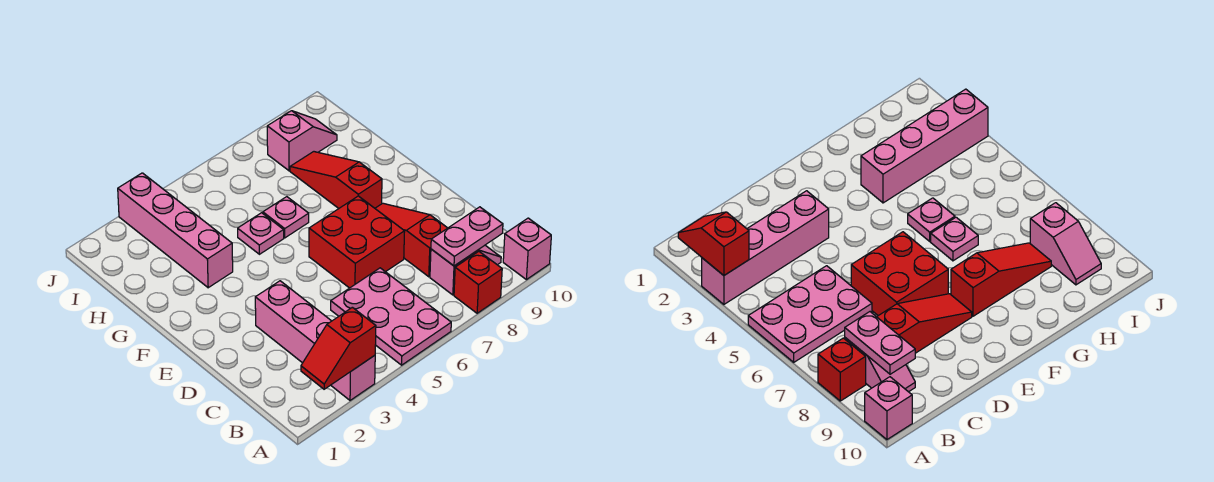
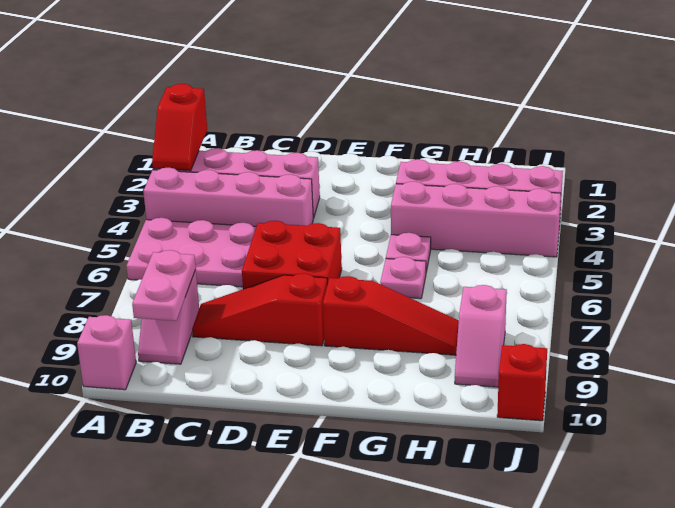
red slope A2:A3 level 2 top 3 -> red slope A2:A3 level 2 top 2
none -> pink brick A4:D4 level 1
red brick A8 level 1 -> red brick J10 level 1
red slope C8:E8 level 1 top C -> red slope C8:E8 level 1 top E
none -> pink brick G4:J4 level 1

